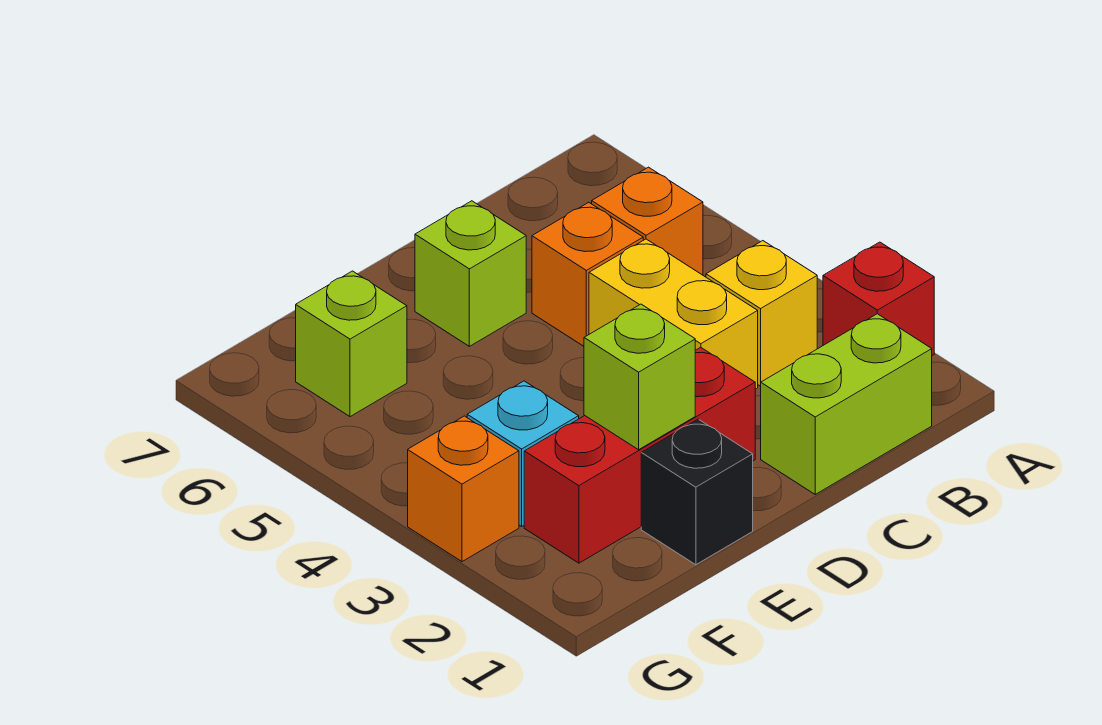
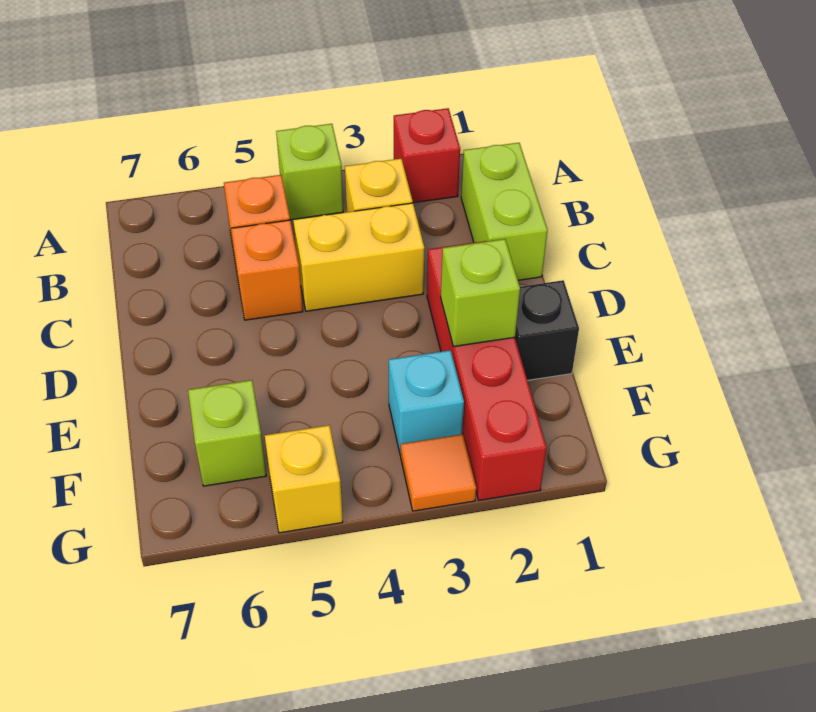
red brick D2:F2 level 1 -> red brick D2:G2 level 1
lime brick D6 level 1 -> lime brick A4 level 1
orange brick G3 level 1 -> orange tile G3 level 1
none -> yellow brick G5 level 1

